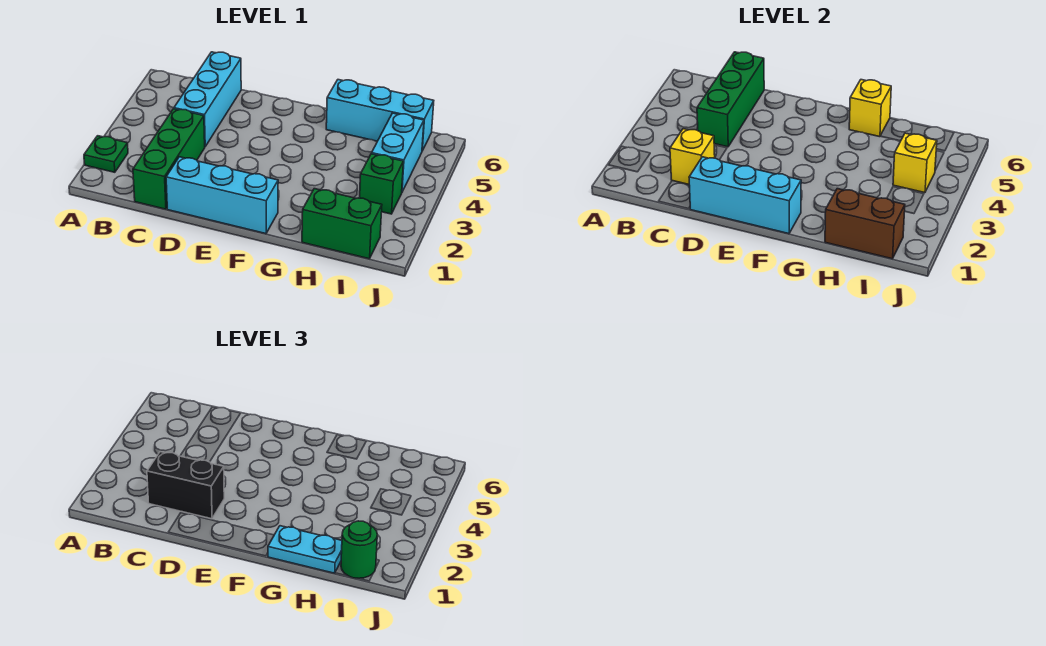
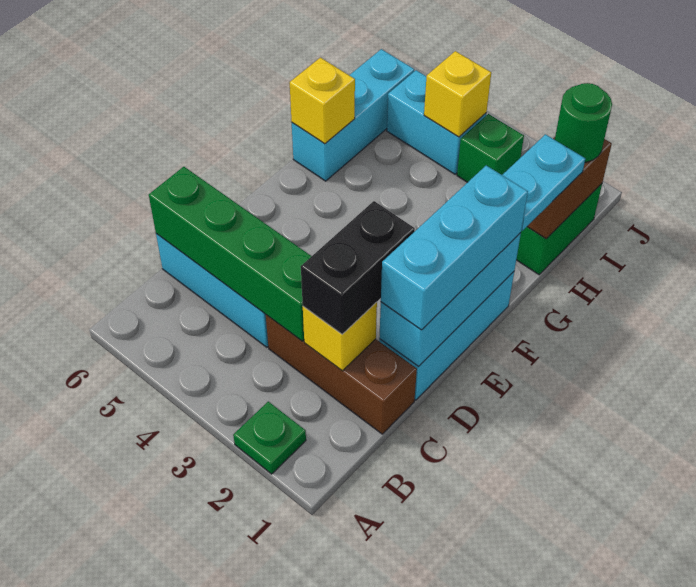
green brick C1:C3 level 1 -> brown brick C1:C3 level 1
green brick C4:C6 level 2 -> green brick C3:C6 level 2
none -> cyan brick D1:F1 level 3

